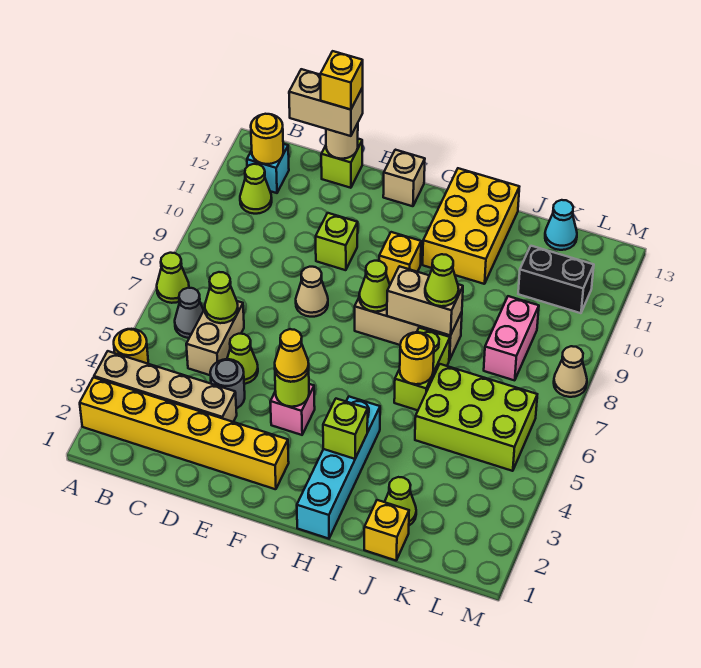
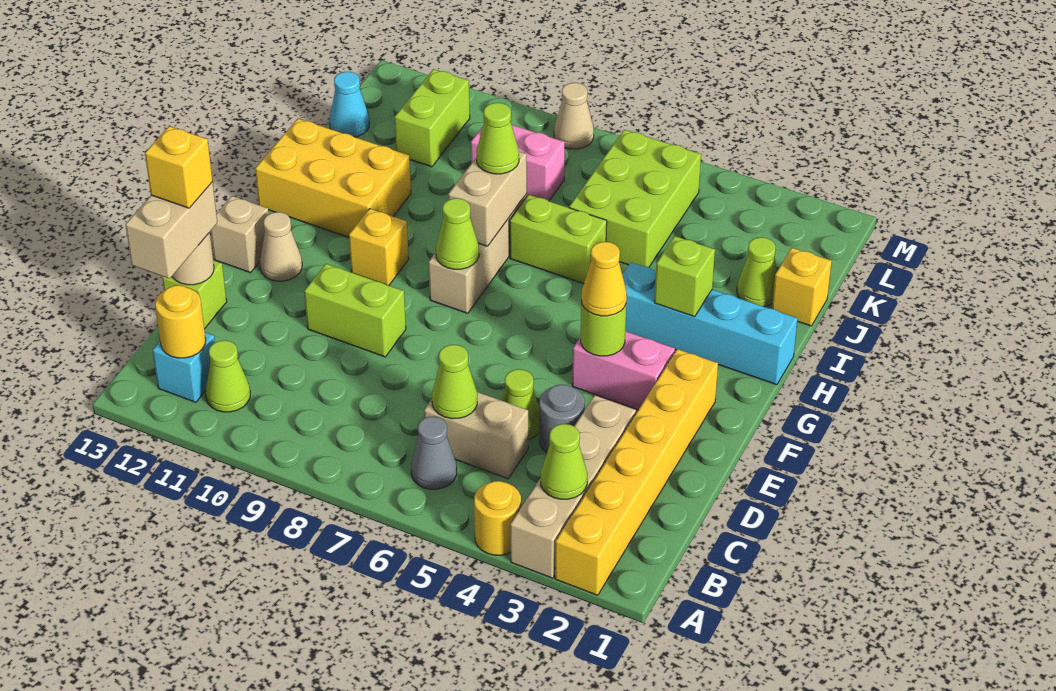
lime cone A7 level 1 -> lime cone B3 level 2
tan cone E8 level 1 -> tan cone F12 level 1
lime brick E10 level 1 -> lime brick E9:E10 level 1
pink brick F4 level 1 -> pink brick F3:F4 level 1
yellow round brick I6 level 2 -> none
black brick K11:L11 level 1 -> lime brick K11:L11 level 1

